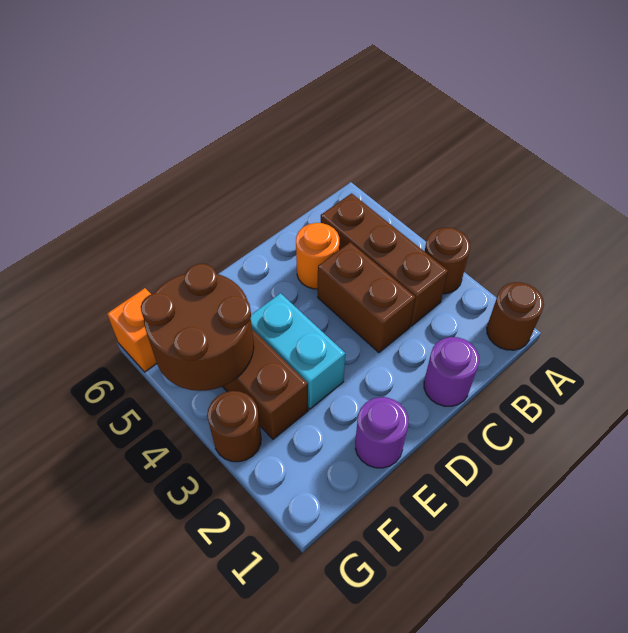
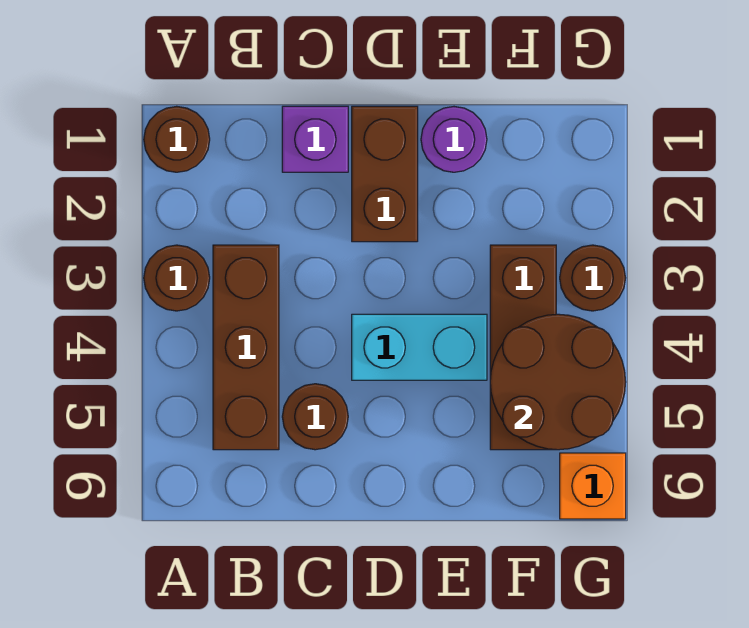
purple round brick C1 level 1 -> purple brick C1 level 1
brown brick C3:C4 level 1 -> brown brick D1:D2 level 1
orange round brick C5 level 1 -> brown round brick C5 level 1
cyan brick E3:E4 level 1 -> cyan brick D4:E4 level 1

